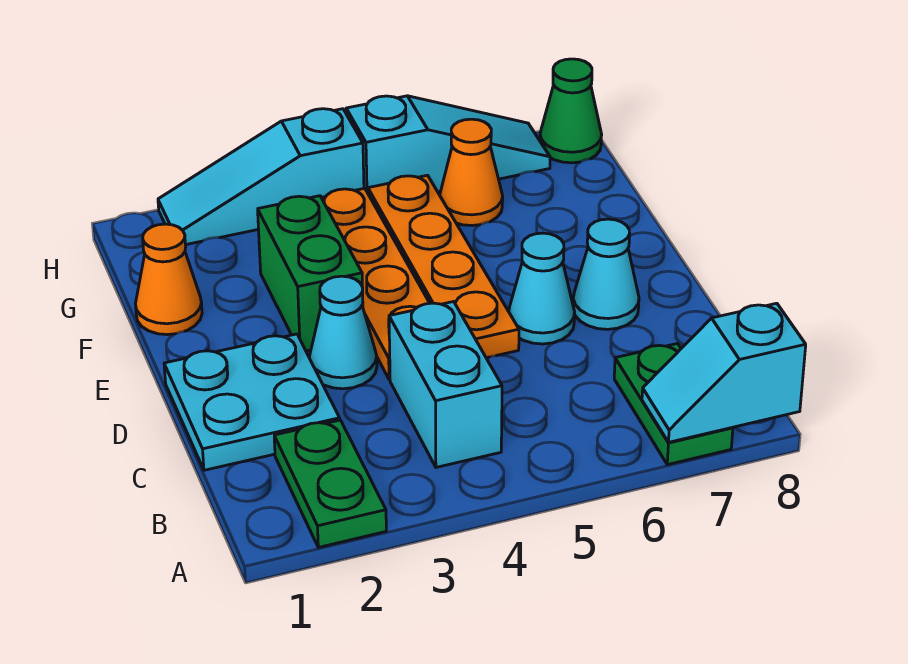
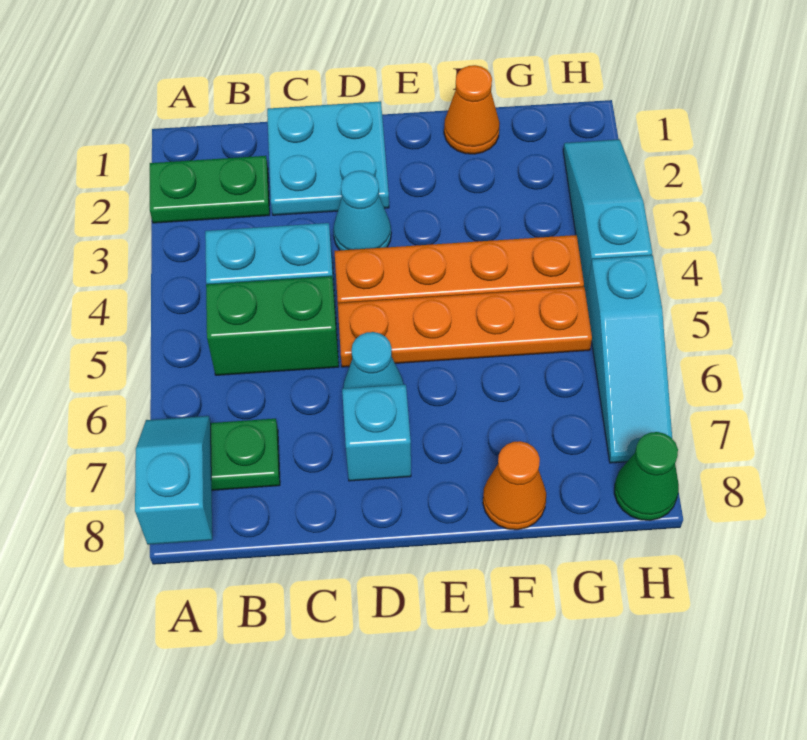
cyan cone D7 level 1 -> cyan brick D7 level 1
green brick E3:F3 level 1 -> green brick B5:C5 level 1
orange cone G6 level 1 -> orange cone F8 level 1

